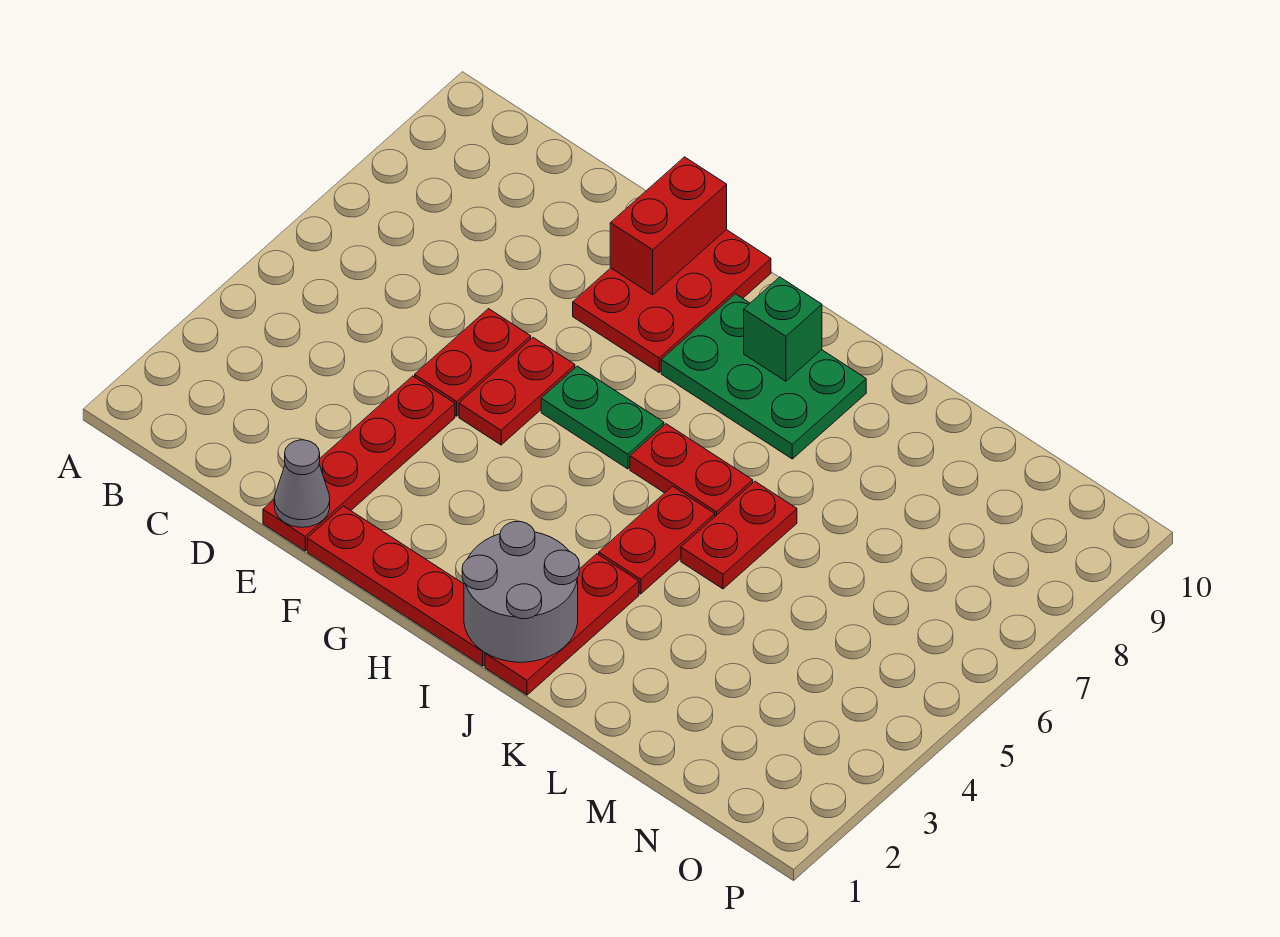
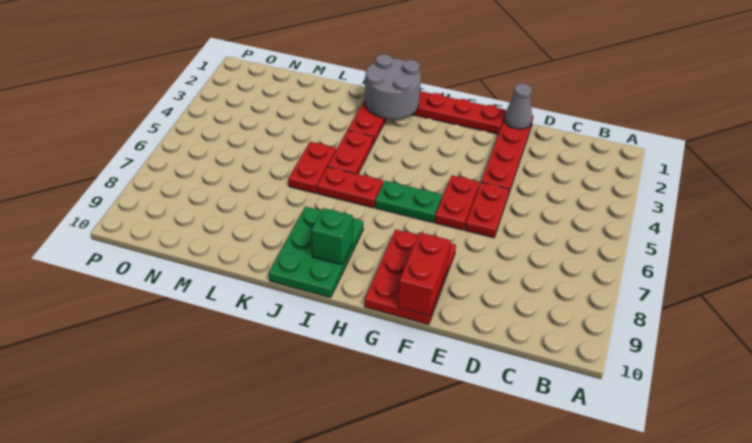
green plate H8:J9 level 1 -> green plate I8:J10 level 1

